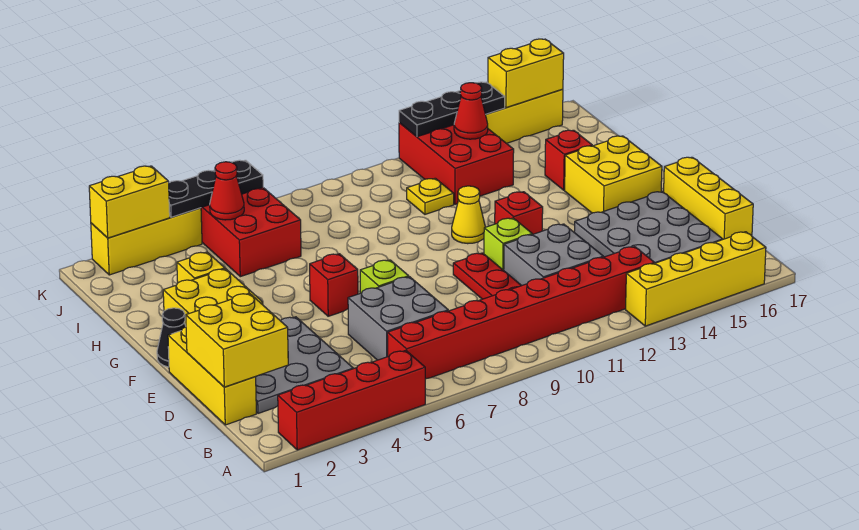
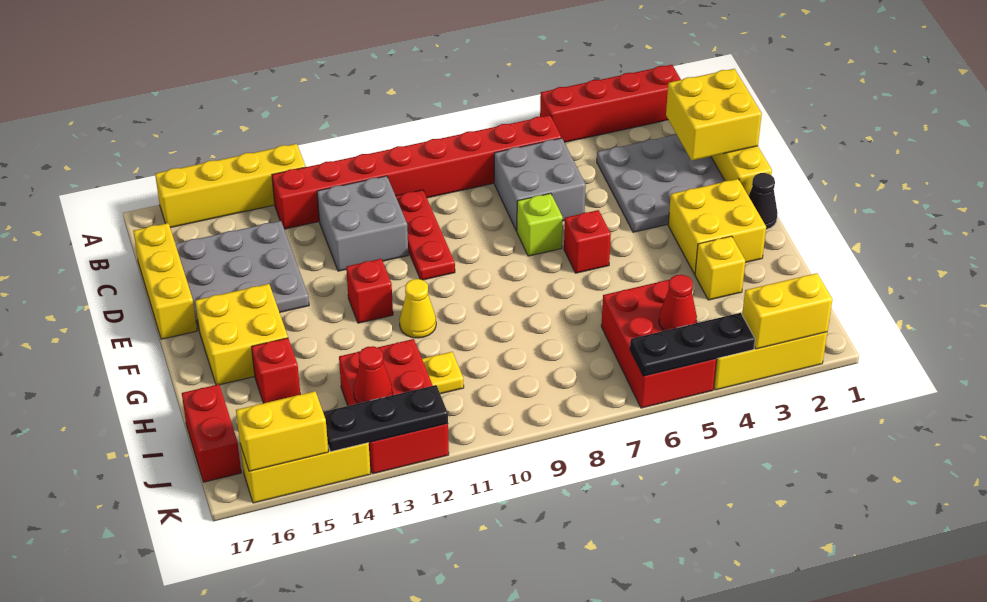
lime brick E11 level 1 -> none
none -> red brick I17:J17 level 1

